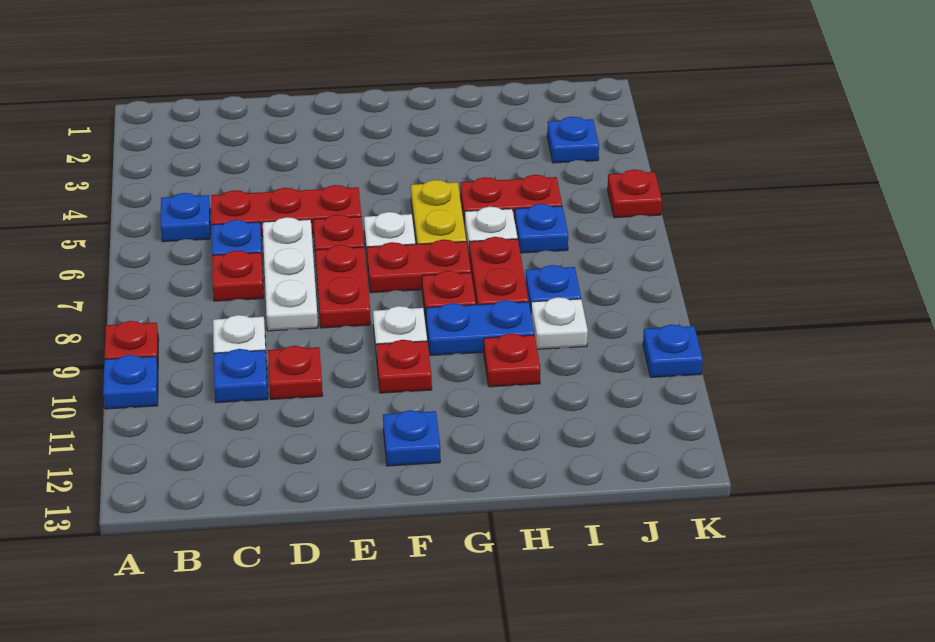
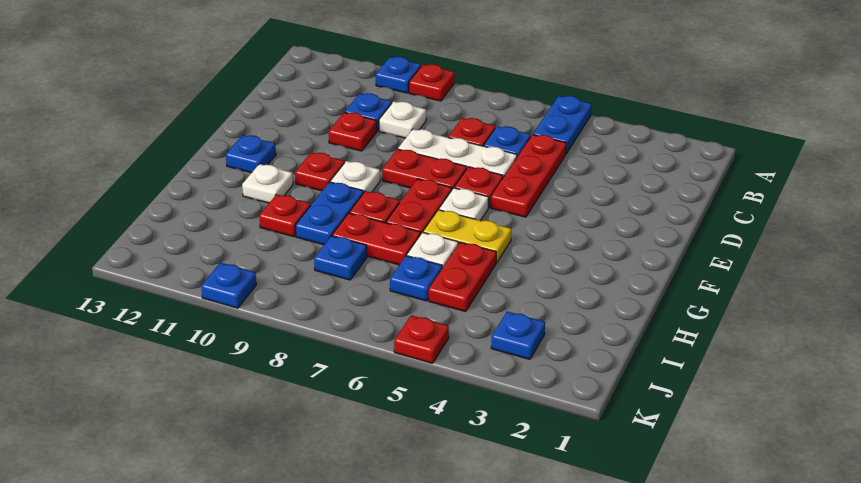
blue plate B5 level 1 -> blue plate A5:B5 level 1
white plate I9 level 1 -> white plate G11 level 1

